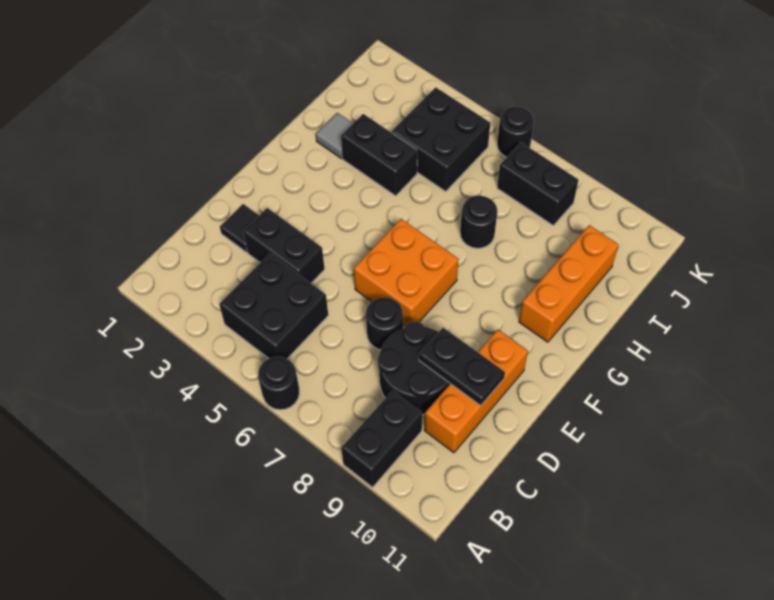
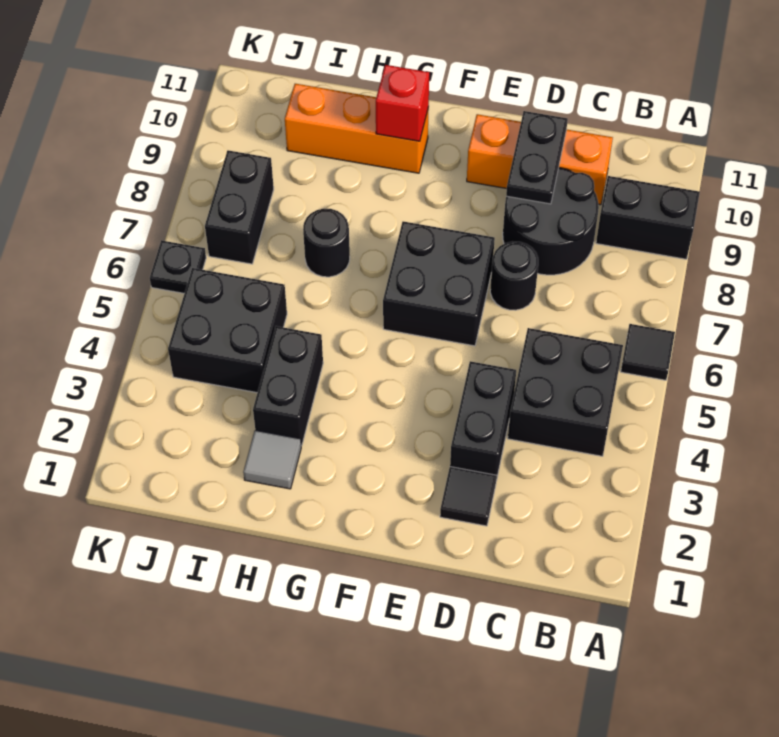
black round brick A6 level 1 -> black tile A6 level 1
orange brick E6:F7 level 1 -> black brick E6:F7 level 1
none -> red brick G10 level 2
black round brick K6 level 1 -> black plate K6 level 1

